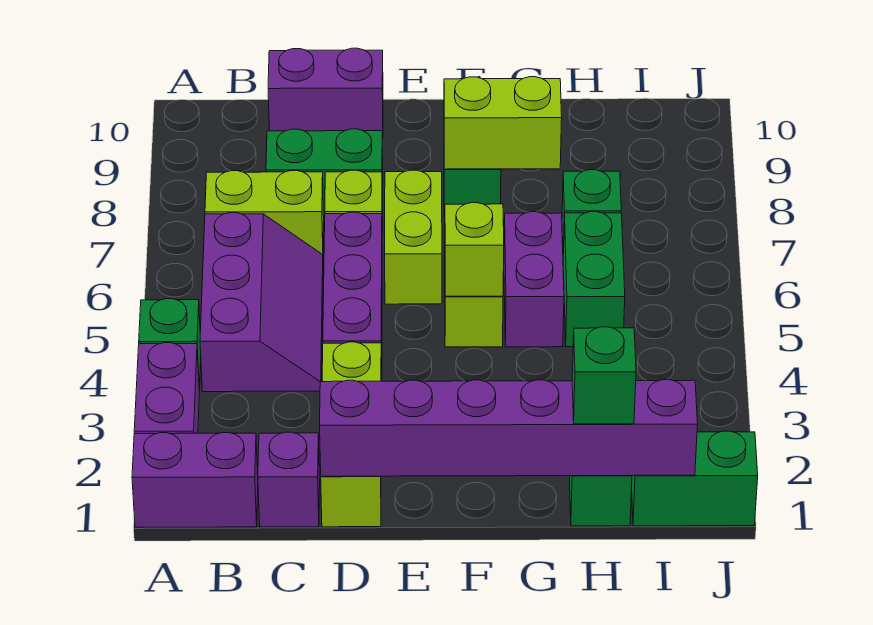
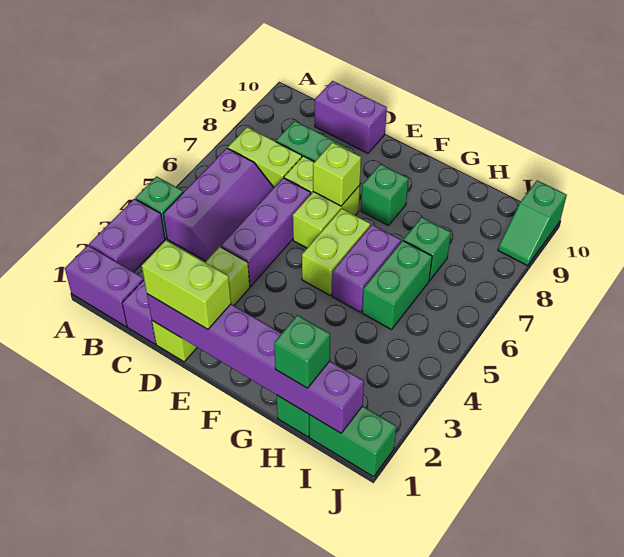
lime brick F5 level 2 -> lime brick E7 level 2
lime brick F8:G8 level 2 -> lime brick D1:E1 level 3
none -> green slope J9:J10 level 1 top 10

